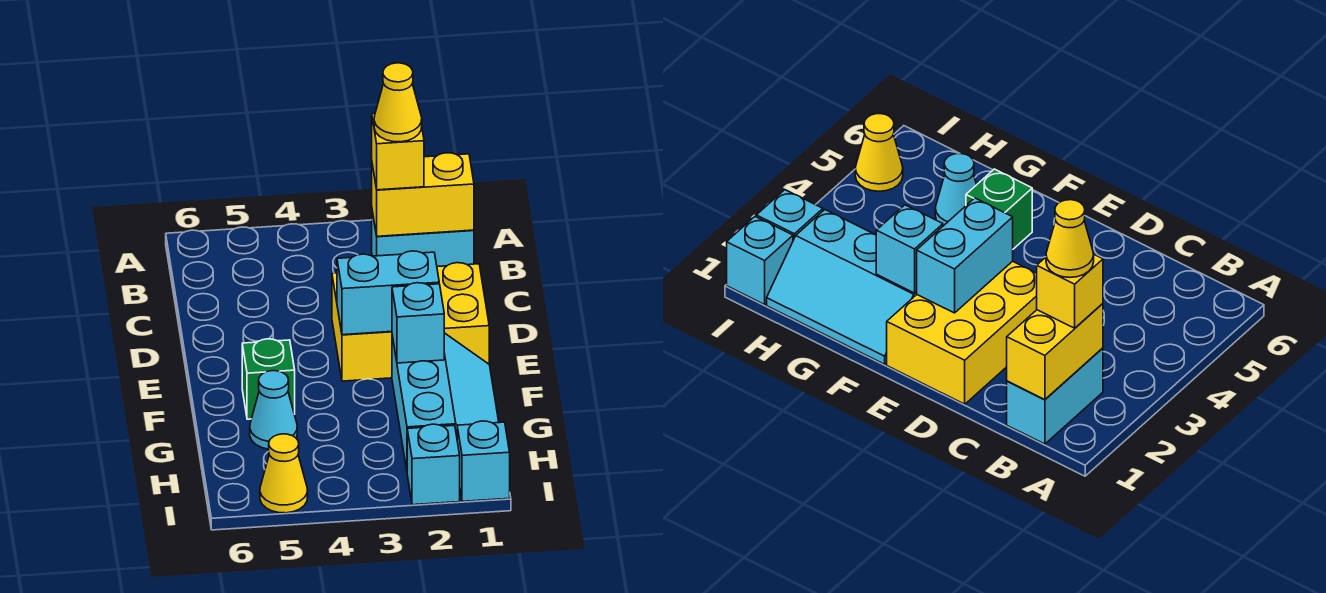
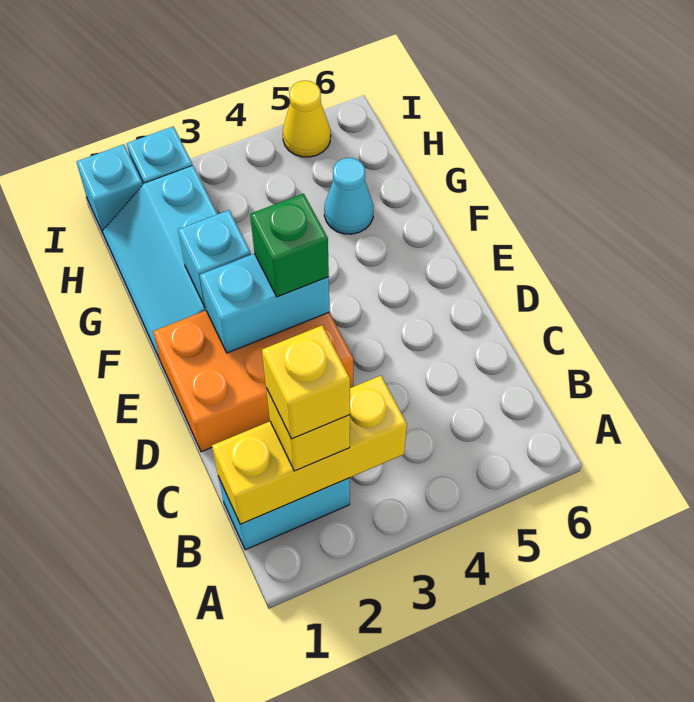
yellow brick B1:B2 level 2 -> yellow brick B1:B3 level 2
yellow cone B2 level 4 -> yellow brick B2 level 4
yellow brick D1:E3 level 1 -> orange brick D1:E3 level 1
green brick F5 level 1 -> green brick E3 level 3

